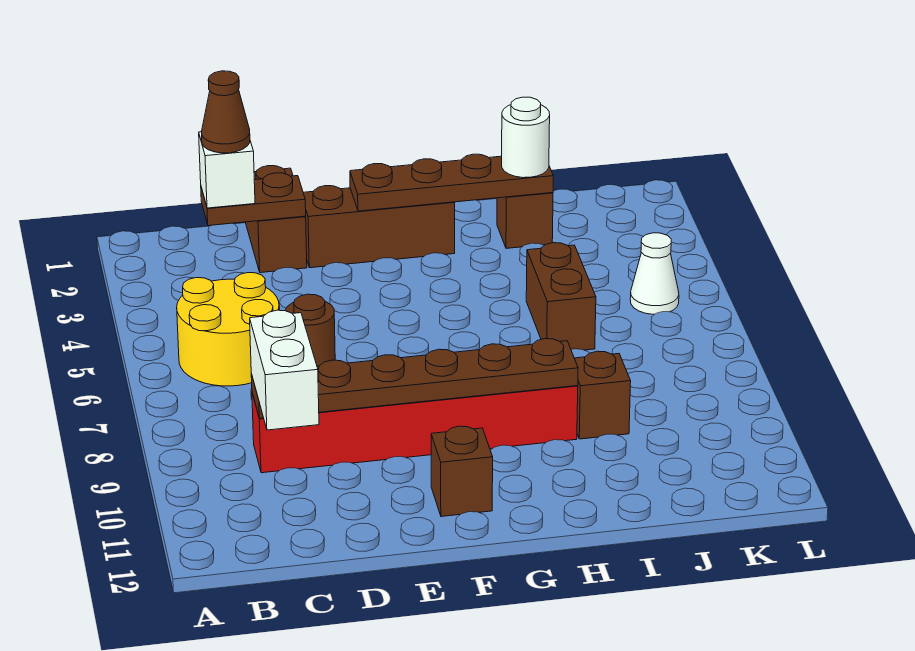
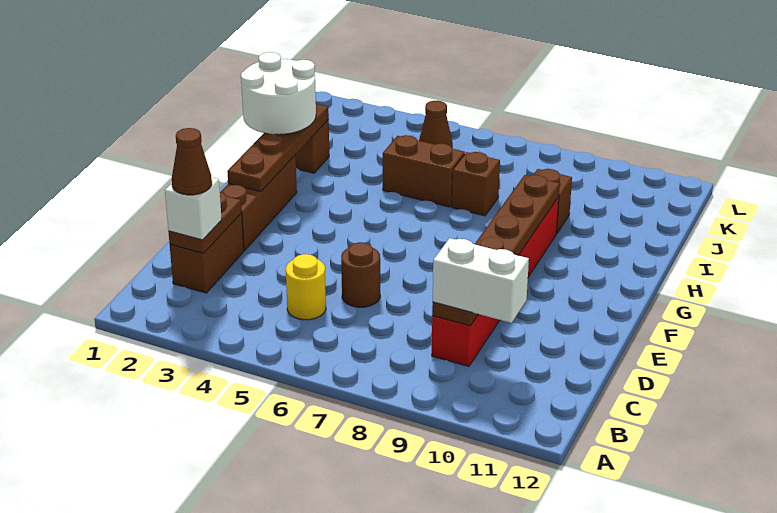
yellow round brick B5:C6 level 1 -> yellow round brick C5 level 1
brown brick D1:D2 level 1 -> brown brick C2:D2 level 1
brown brick F11 level 1 -> brown brick I7 level 1
white round brick I2 level 3 -> white round brick H1:I2 level 3
white cone K5 level 1 -> brown cone K5 level 1

